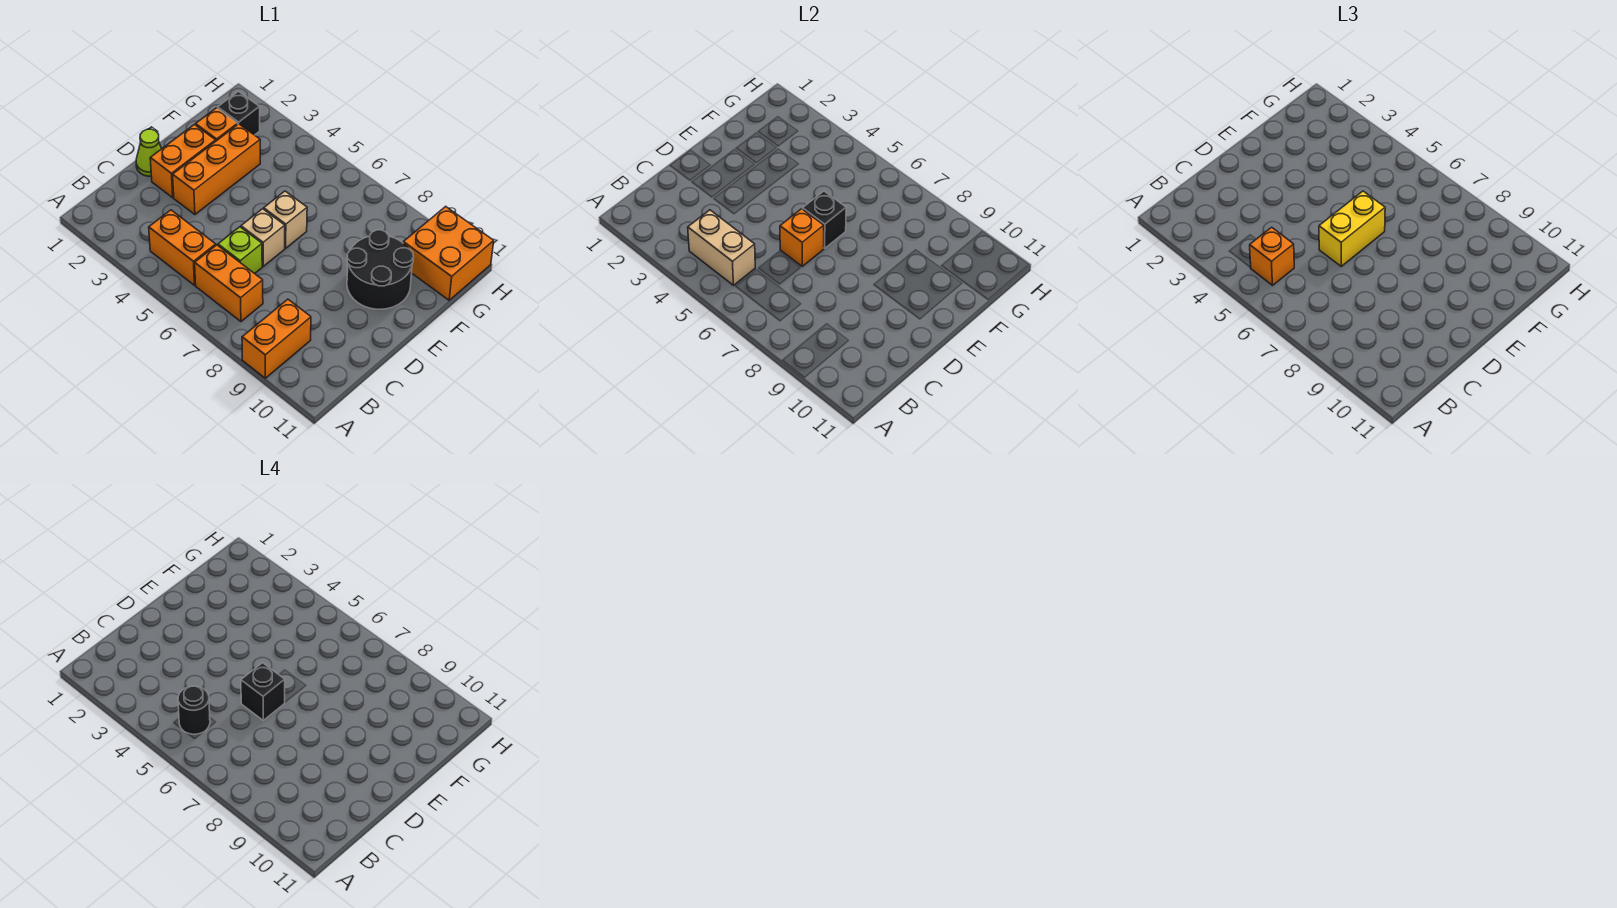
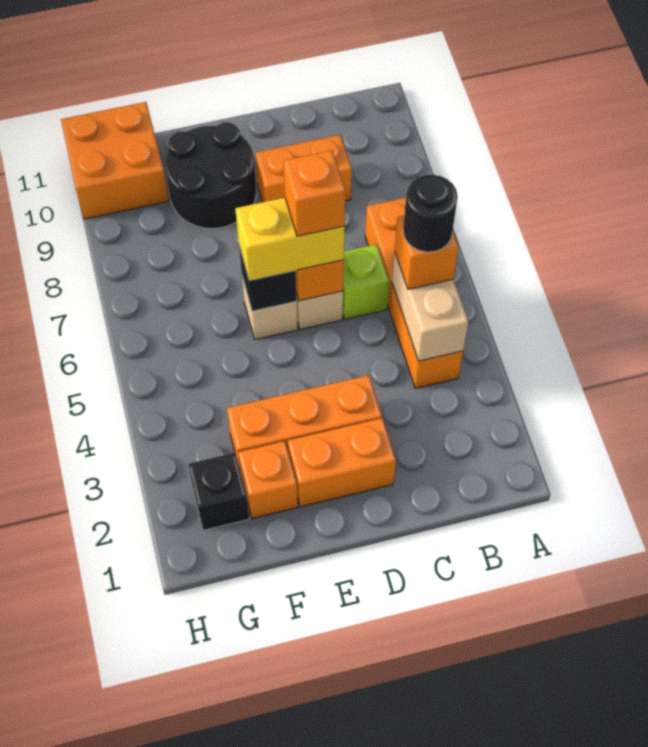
orange brick A9:B9 level 1 -> orange brick C9:D9 level 1
lime cone D1 level 1 -> none
black brick D6 level 4 -> orange brick D6 level 4

